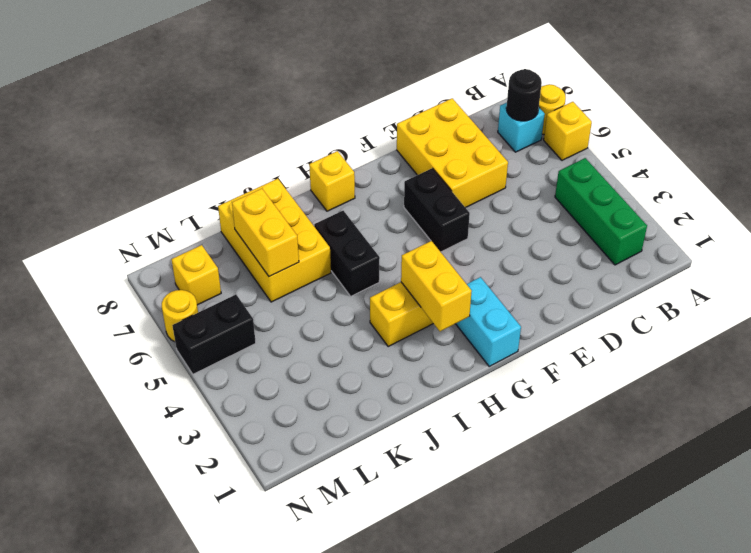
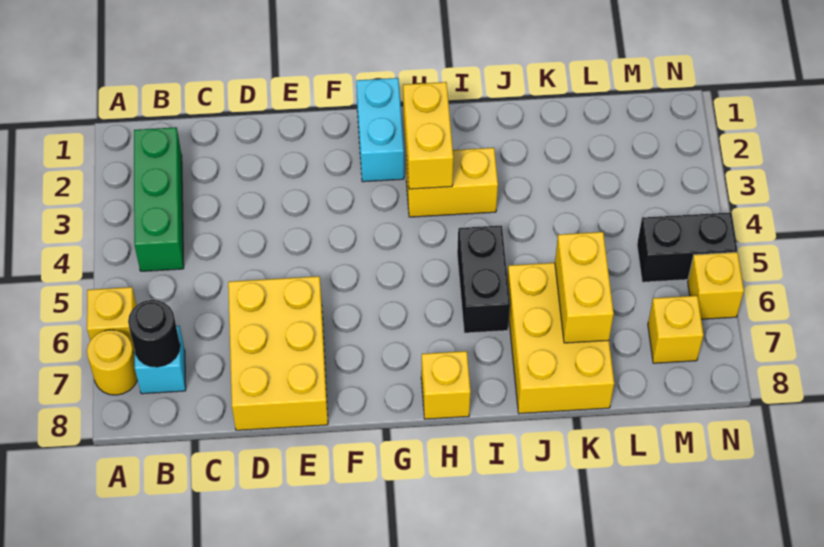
black brick F5:F6 level 1 -> none
yellow round brick N6 level 1 -> yellow brick N6 level 1

